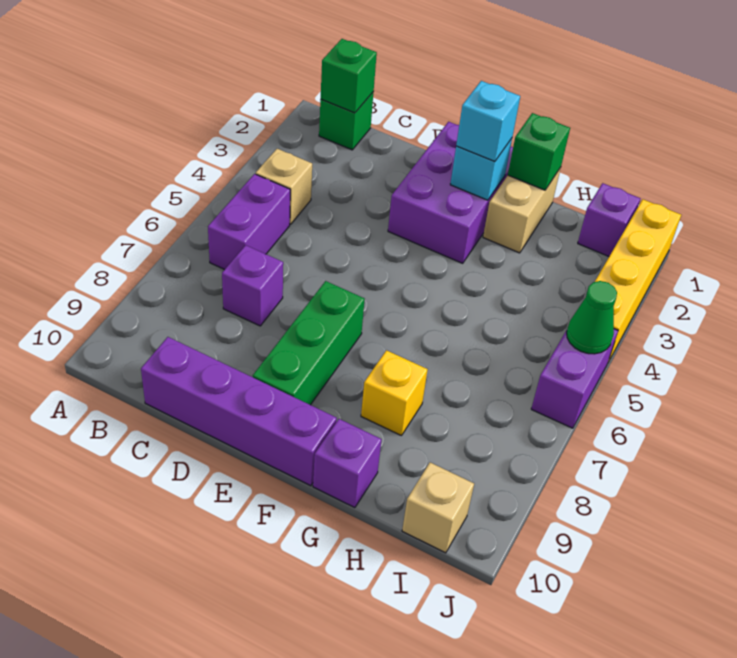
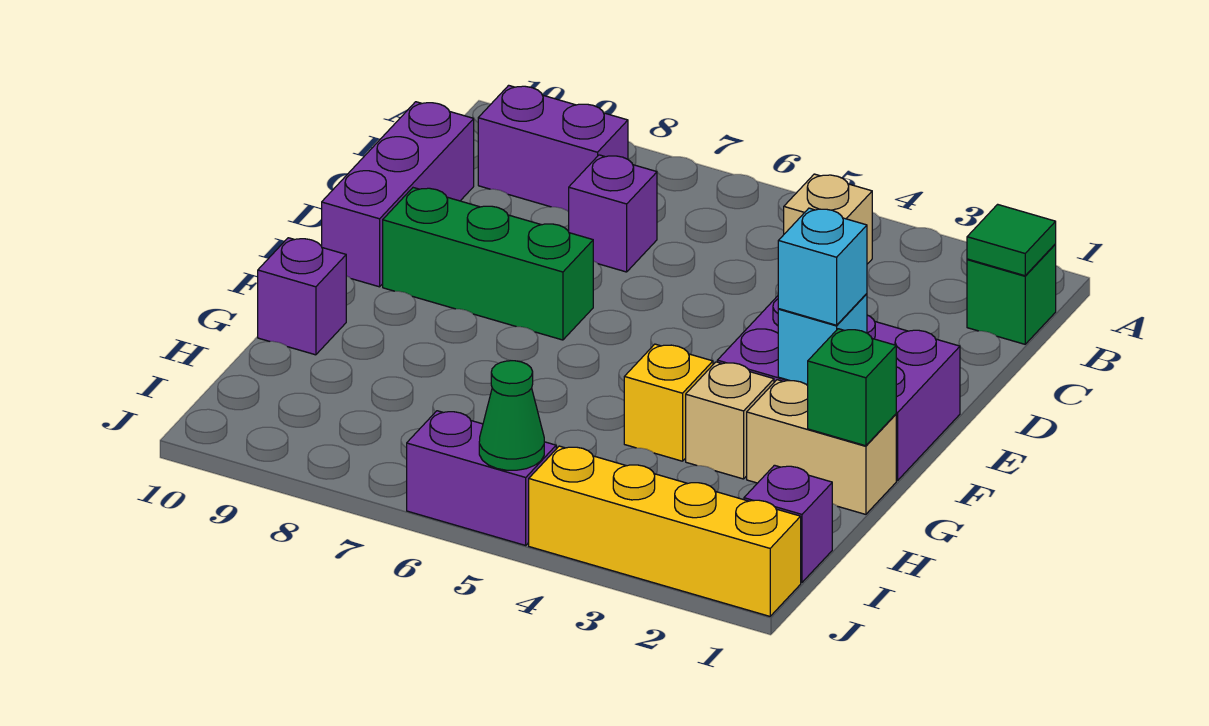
green brick B1 level 2 -> green tile B1 level 2
purple brick B5:B6 level 1 -> purple brick B8:B9 level 1
purple brick C10:F10 level 1 -> purple brick C10:E10 level 1
yellow brick G8 level 1 -> yellow brick G4 level 1
tan brick I10 level 1 -> tan brick G3 level 1

